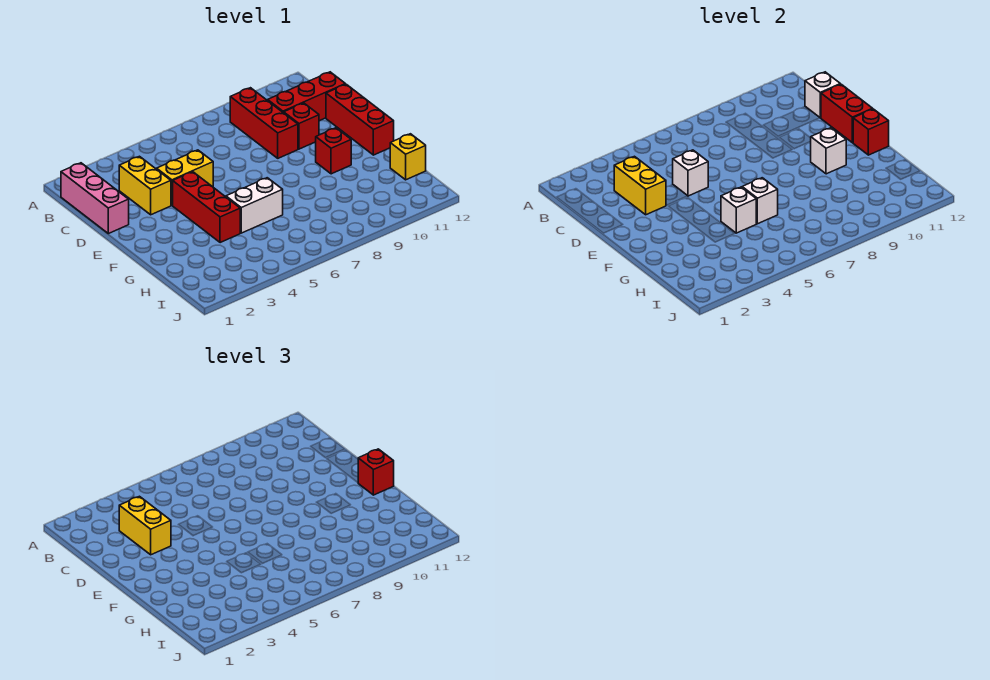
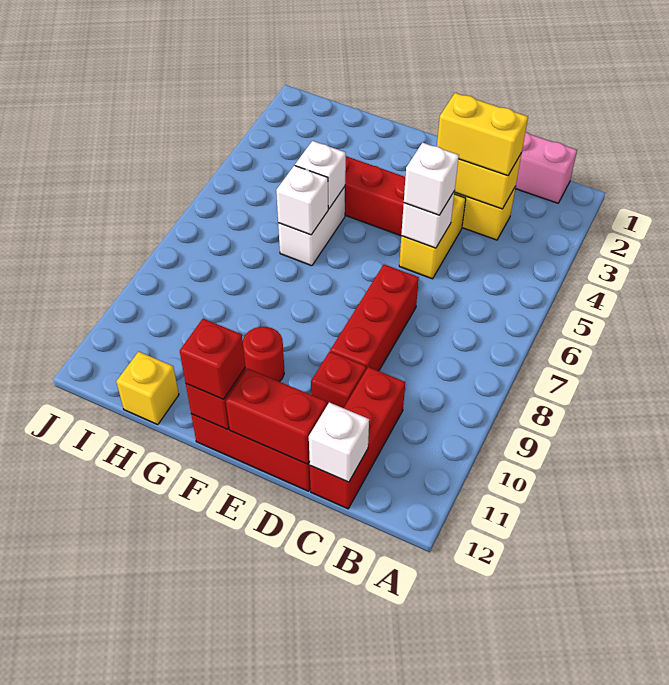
red brick B9:D9 level 1 -> red brick D7:D9 level 1
red brick F10 level 1 -> red round brick F10 level 1
white brick F10 level 2 -> white brick D5 level 3

